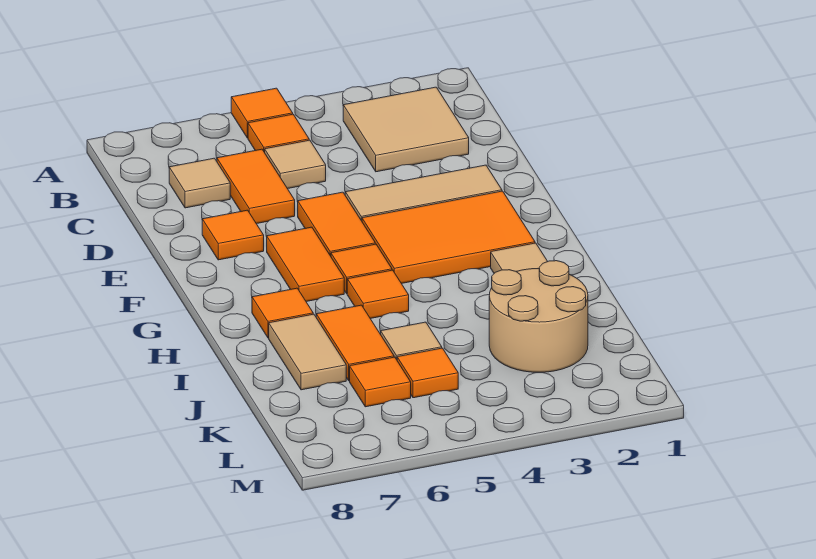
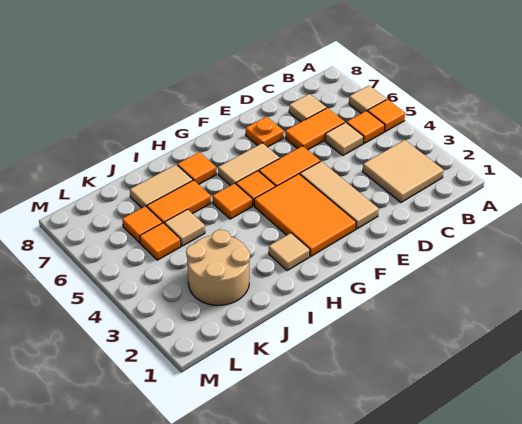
none -> tan tile A6 level 1
orange tile E7 level 1 -> orange plate E7 level 1
orange tile F6:G6 level 1 -> tan tile F6:G6 level 1

